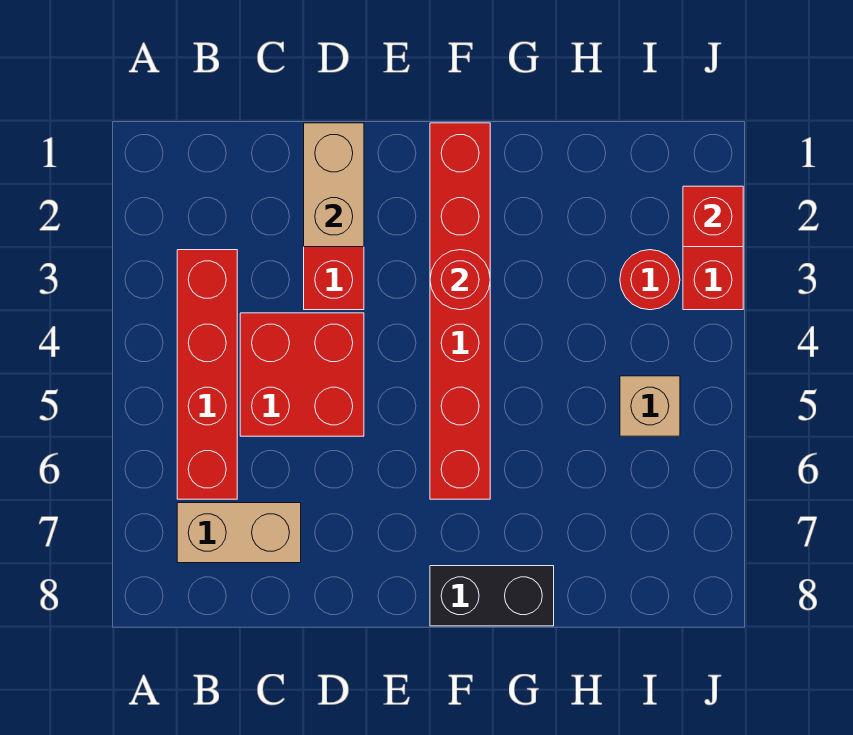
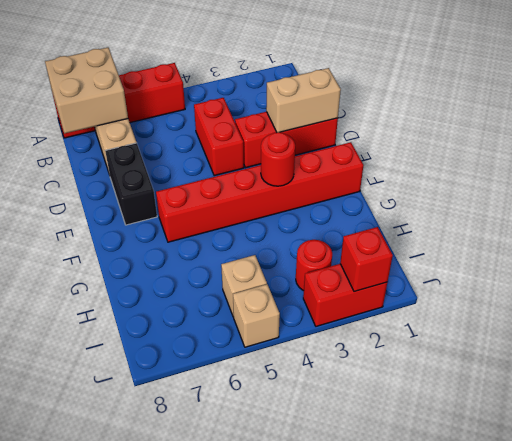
none -> tan brick A7:B8 level 2
red brick B3:B6 level 1 -> red brick A5:A8 level 1
red brick C4:D5 level 1 -> red brick C4:D4 level 1
black brick F8:G8 level 1 -> black brick D7:E7 level 1
none -> tan brick J5 level 1

